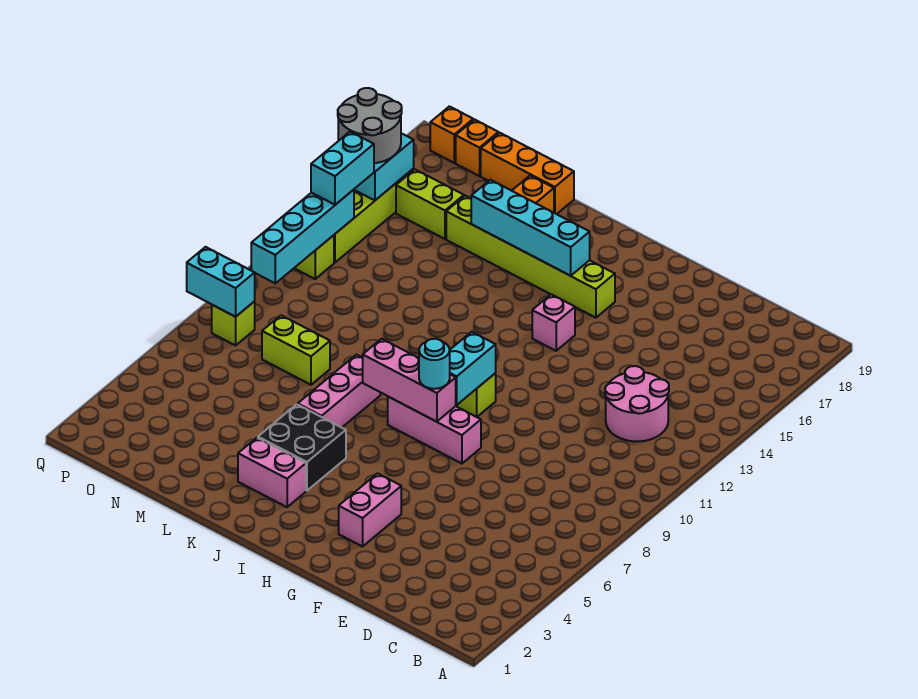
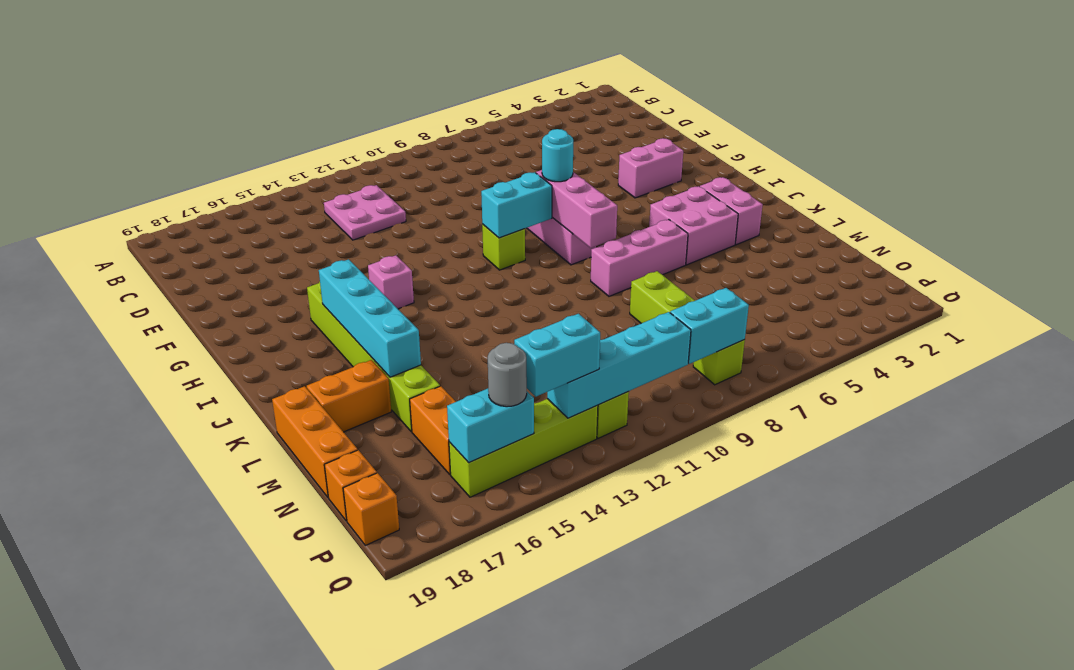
pink round brick C12:D13 level 1 -> pink plate C12:D13 level 1
black brick J4:K5 level 1 -> pink brick J4:K5 level 1
lime brick N16:O16 level 1 -> orange brick N16:O16 level 1
cyan brick P8:Q8 level 2 -> cyan brick P8:P9 level 2
grey round brick P15:Q16 level 3 -> grey round brick P15 level 3

